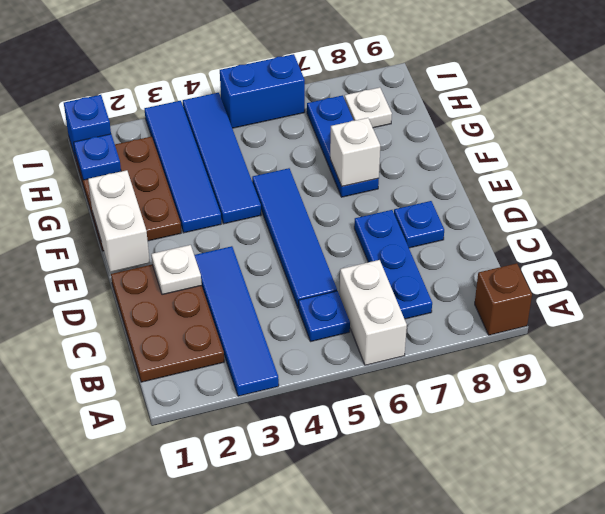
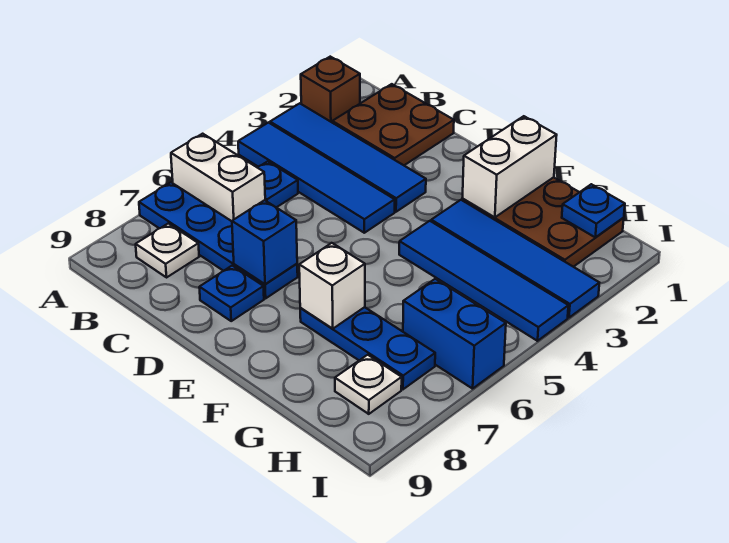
brown brick A9 level 1 -> brown brick A2 level 1
brown plate B1:D2 level 1 -> brown plate B1:C2 level 1
blue plate B7:D7 level 1 -> blue plate A7:D7 level 1
blue tile C5:F5 level 1 -> blue tile A4:D4 level 1
white plate D2 level 2 -> white plate B8 level 1
white brick E1:F1 level 2 -> white brick F1:F2 level 2
blue brick I1 level 1 -> blue brick D7 level 2
blue brick I5:I6 level 1 -> blue brick H6:I6 level 1

